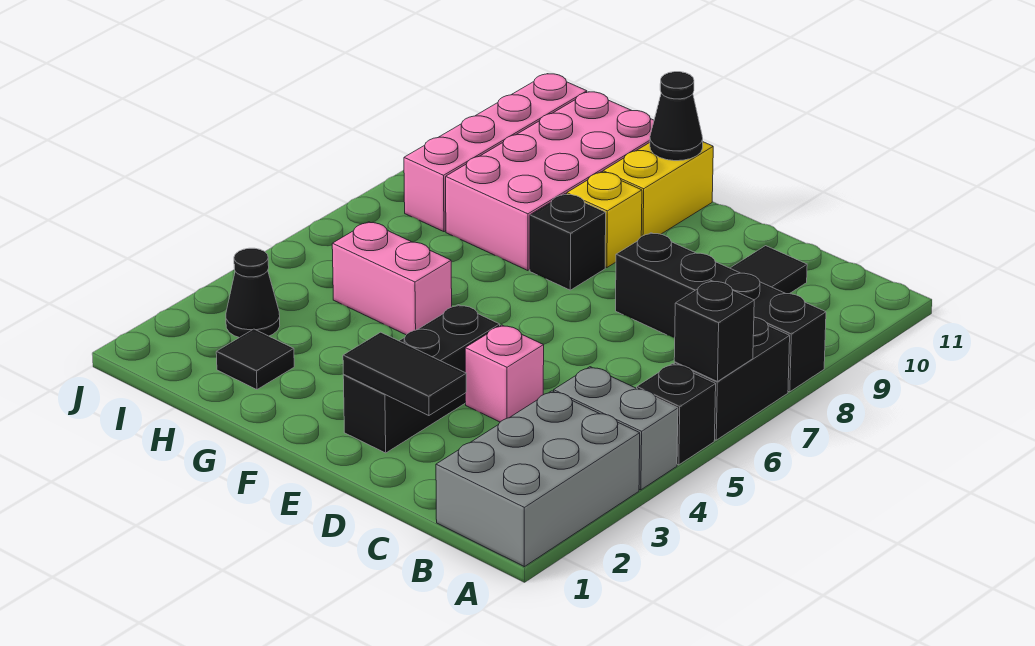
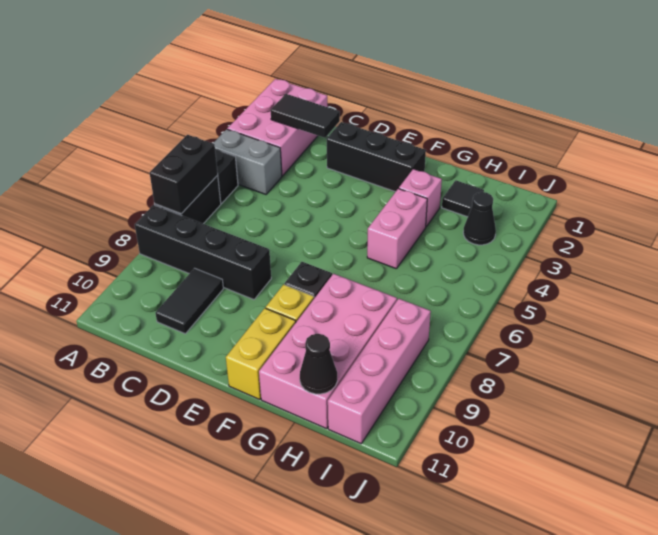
grey brick A1:B3 level 1 -> pink brick A1:B3 level 1
black brick A6 level 2 -> black brick A6:A7 level 2
black tile D2:E2 level 2 -> black tile B2:C2 level 2
pink brick D4 level 1 -> pink brick G3 level 1
black brick E2:E4 level 1 -> black brick D2:F2 level 1
black cone F11 level 2 -> black cone H11 level 2
pink brick G5:H5 level 1 -> pink brick G4:G5 level 1

